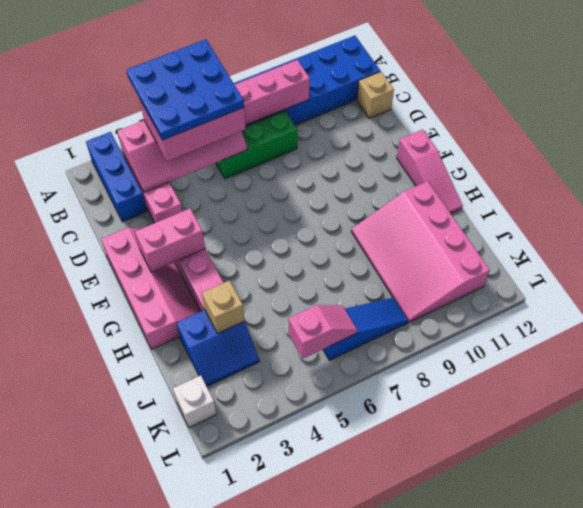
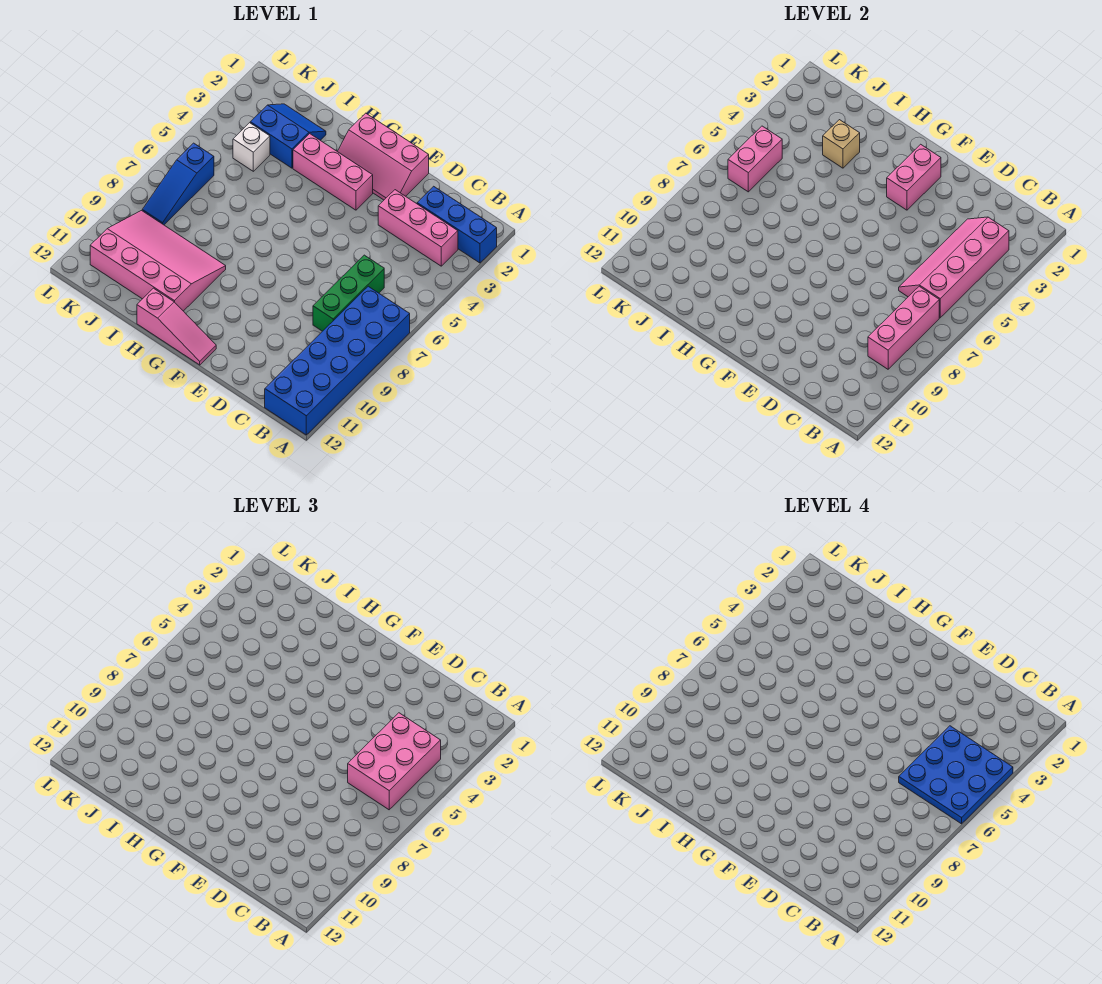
tan brick C12 level 1 -> none
pink slope E1:H2 level 1 top 1 -> pink slope E1:G2 level 1 top 1
pink slope F12:H12 level 1 top F -> pink slope F12:H12 level 1 top H
blue slope I2:J3 level 1 top I -> blue slope I2:J3 level 1 top 3
white brick K1 level 1 -> white brick J4 level 1
pink slope K5:K6 level 2 top 5 -> pink brick K5:K6 level 2

